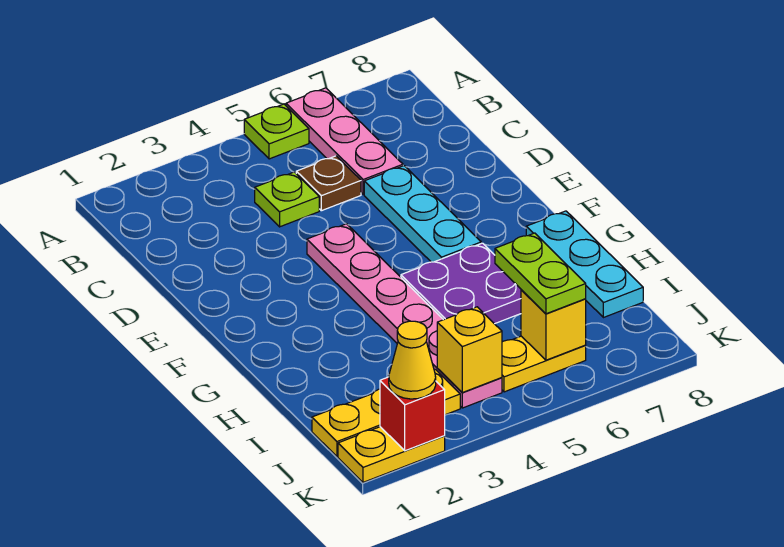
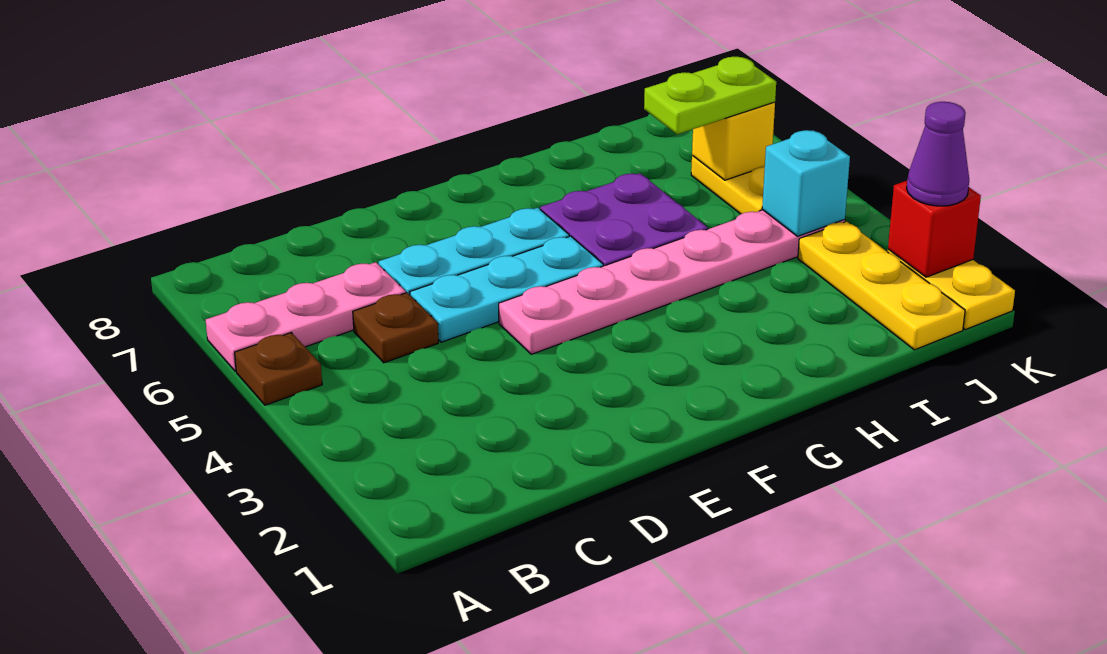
lime plate A5 level 1 -> brown plate A5 level 1
lime plate C4 level 1 -> none
cyan plate G8:I8 level 1 -> cyan plate D5:F5 level 1
yellow brick J4 level 2 -> cyan brick J4 level 2
yellow cone K2 level 3 -> purple cone K2 level 3

